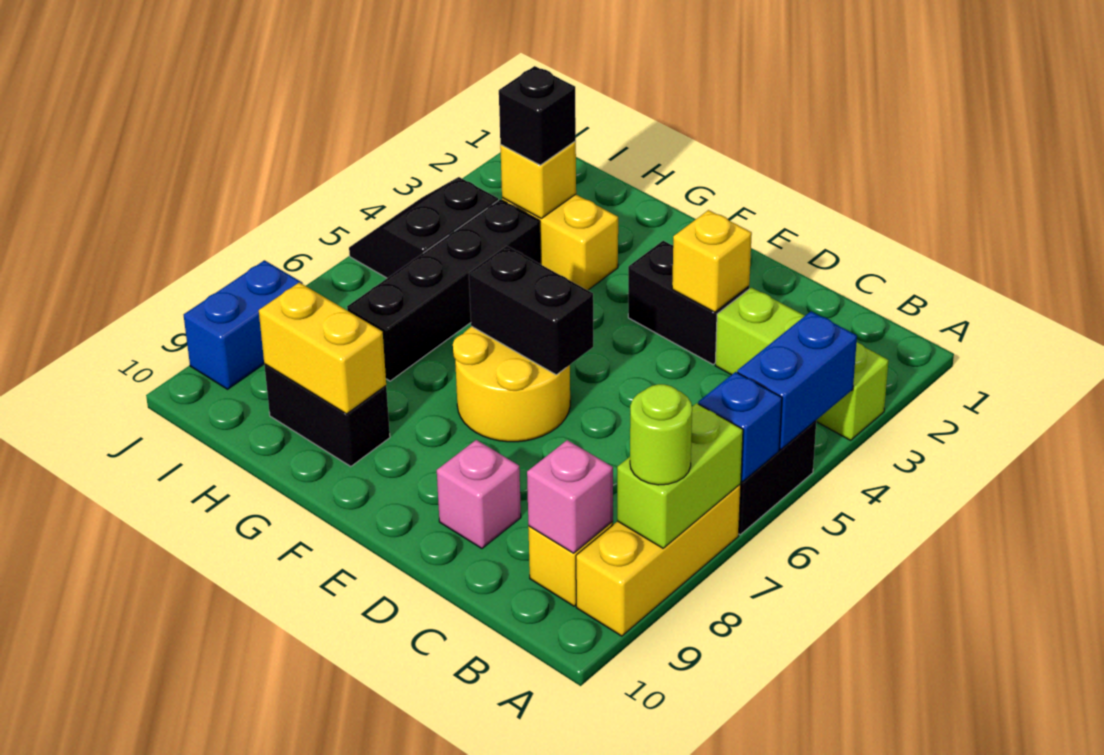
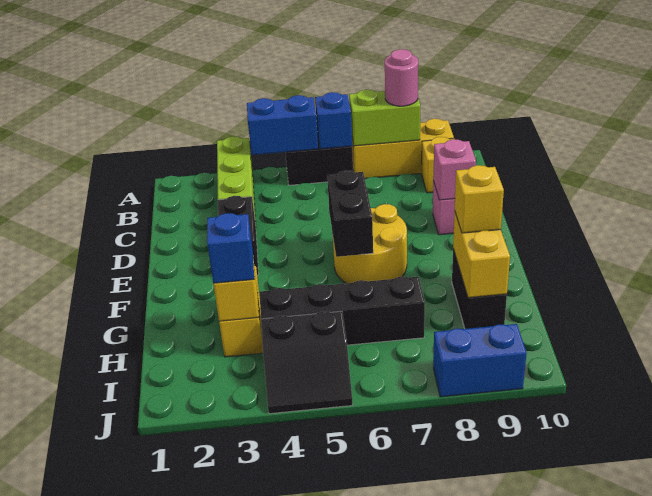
lime round brick A8 level 3 -> pink round brick A8 level 3
pink brick B9 level 2 -> pink brick D9 level 2
yellow brick D3 level 2 -> yellow brick G9 level 3
black brick H3 level 3 -> blue brick H3 level 3

